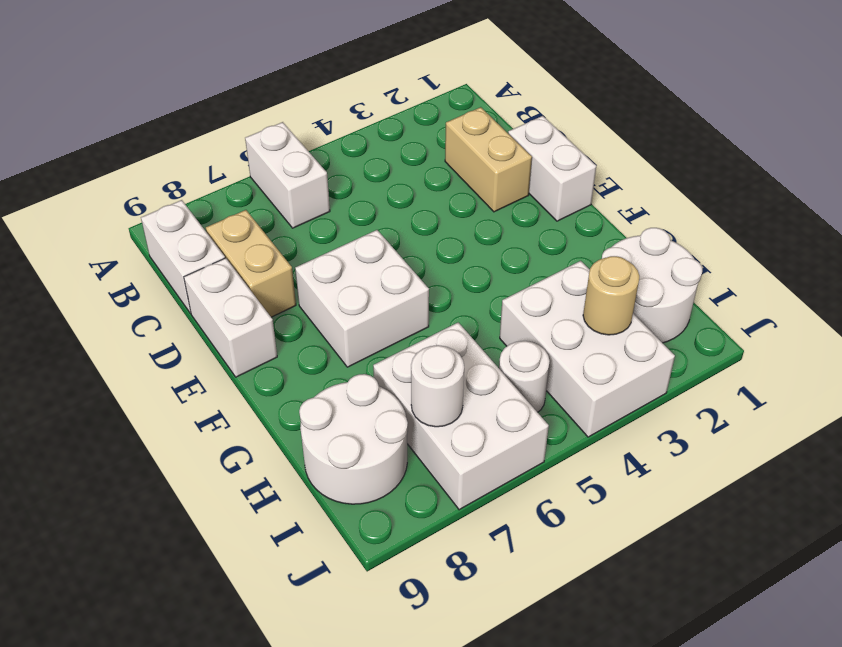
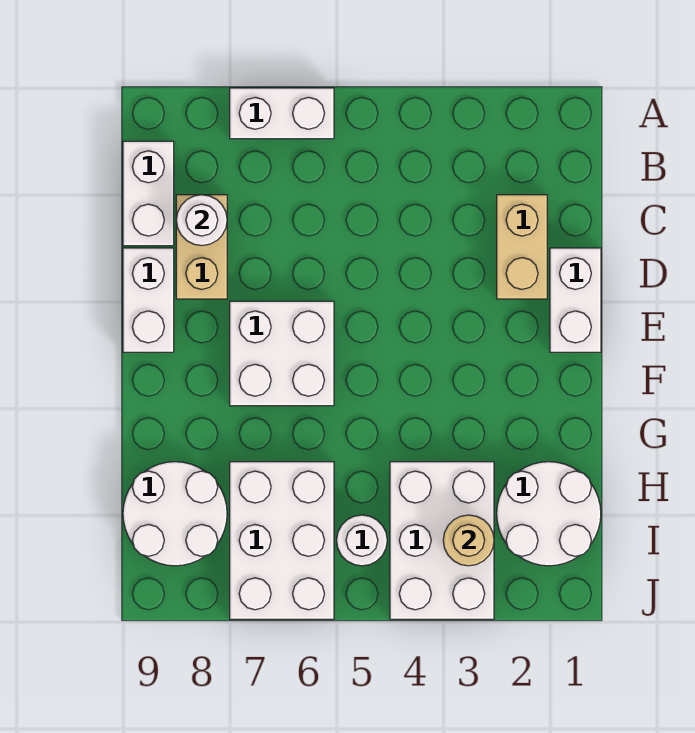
white brick A6:B6 level 1 -> white brick A6:A7 level 1
white round brick I7 level 2 -> white round brick C8 level 2

